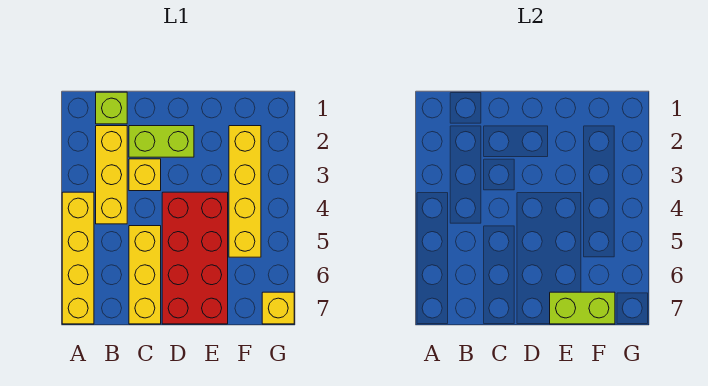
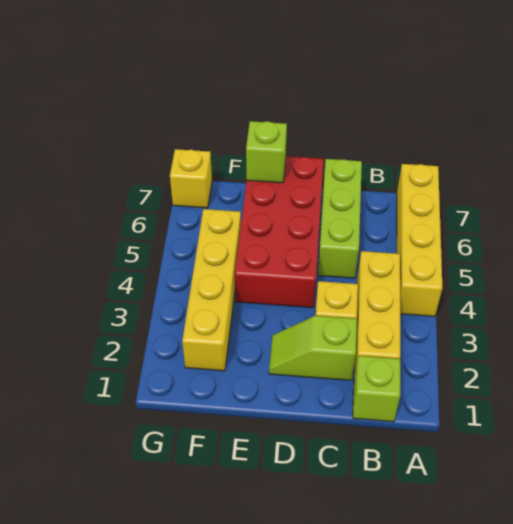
lime brick C2:D2 level 1 -> lime slope C2:D2 level 1 top C
yellow brick C5:C7 level 1 -> lime brick C5:C7 level 1
lime brick E7:F7 level 2 -> lime brick E7 level 2

